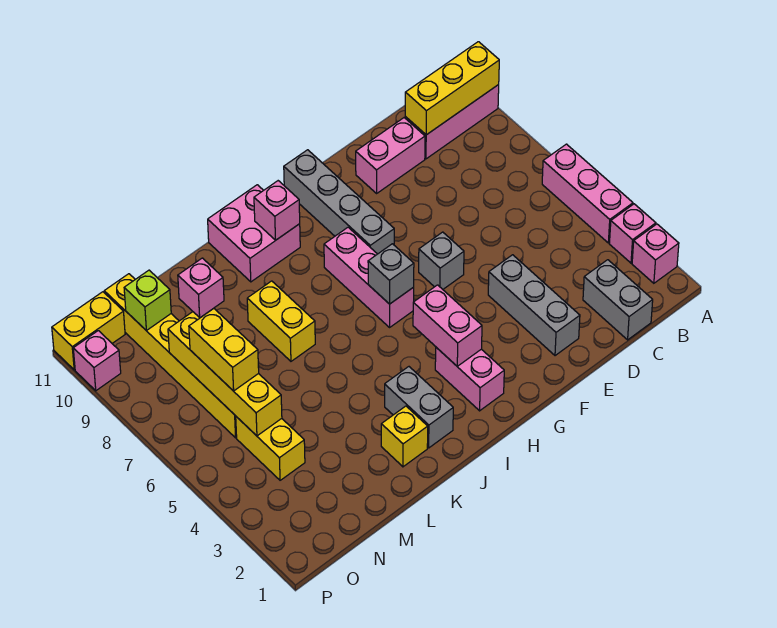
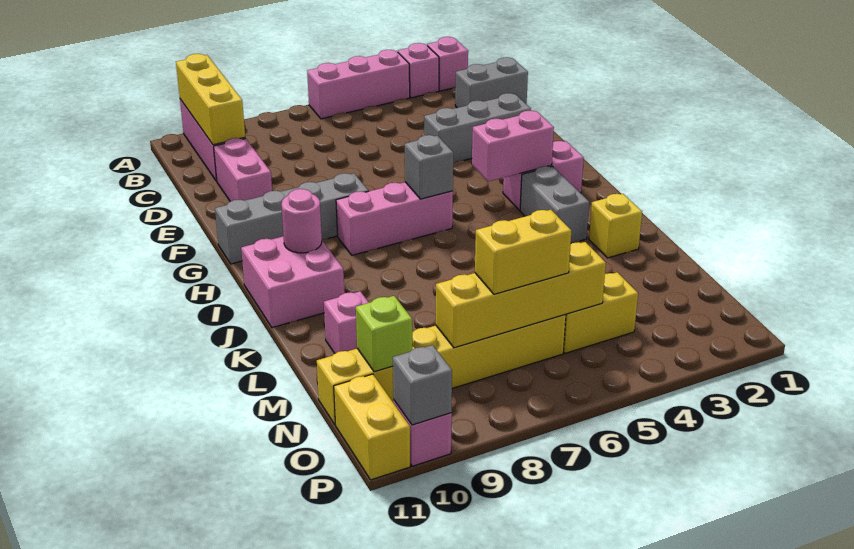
grey brick F6 level 1 -> grey brick P10 level 2
pink brick I10 level 2 -> pink round brick I10 level 2
grey brick J2:J3 level 1 -> grey brick I3:J3 level 1
yellow brick K7:K8 level 1 -> none

